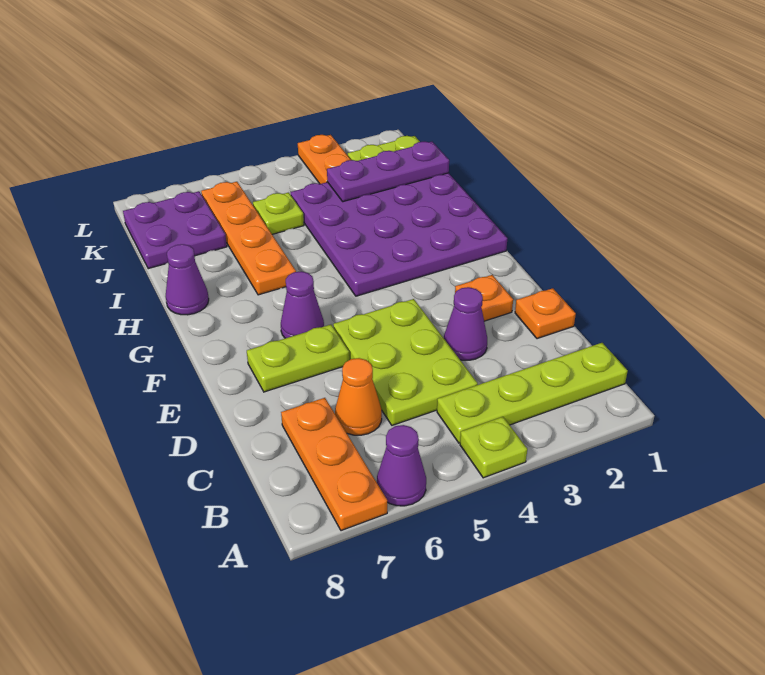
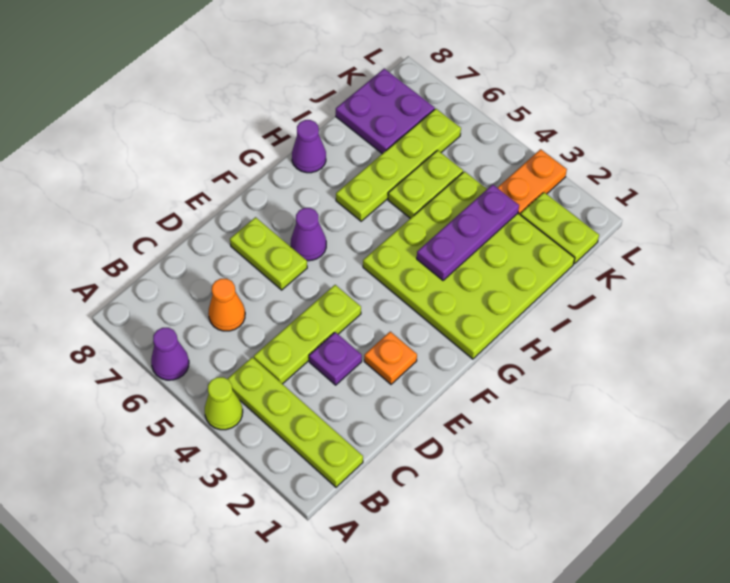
lime plate A4 level 1 -> lime cone A4 level 1
orange plate A7:C7 level 1 -> none
lime plate C4:E5 level 1 -> lime plate C4:E4 level 1
orange plate D1 level 1 -> none
purple cone D3 level 1 -> purple plate D3 level 1
purple plate G1:J4 level 1 -> lime plate G1:J4 level 1
orange plate H6:K6 level 1 -> lime plate H6:K6 level 1
purple plate J1:J3 level 2 -> purple plate H3:J3 level 2
lime plate J5 level 1 -> lime plate I5:J5 level 1

